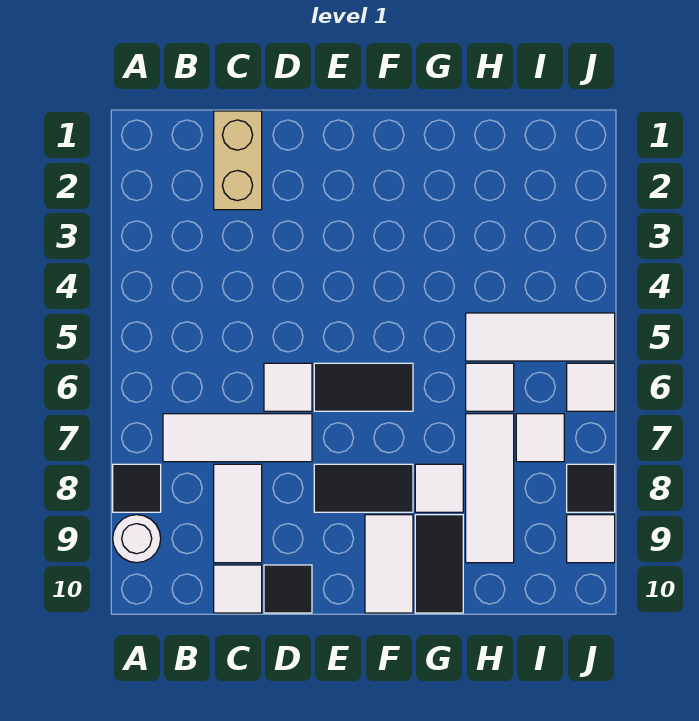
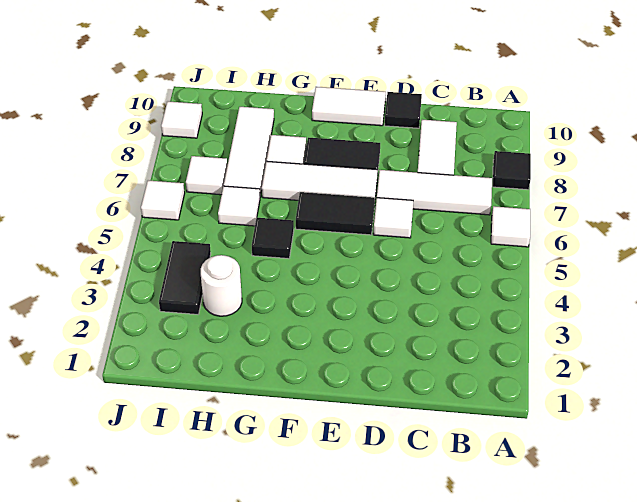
white round brick A9 level 1 -> white round brick H3 level 1
tan brick C1:C2 level 1 -> none
white tile C10 level 1 -> white tile A6 level 1
white tile F9:F10 level 1 -> white tile E10:F10 level 1
black tile G9:G10 level 1 -> black tile I3:I4 level 1
white tile H5:J5 level 1 -> white tile E7:G7 level 1
black tile J8 level 1 -> black tile G5 level 1

